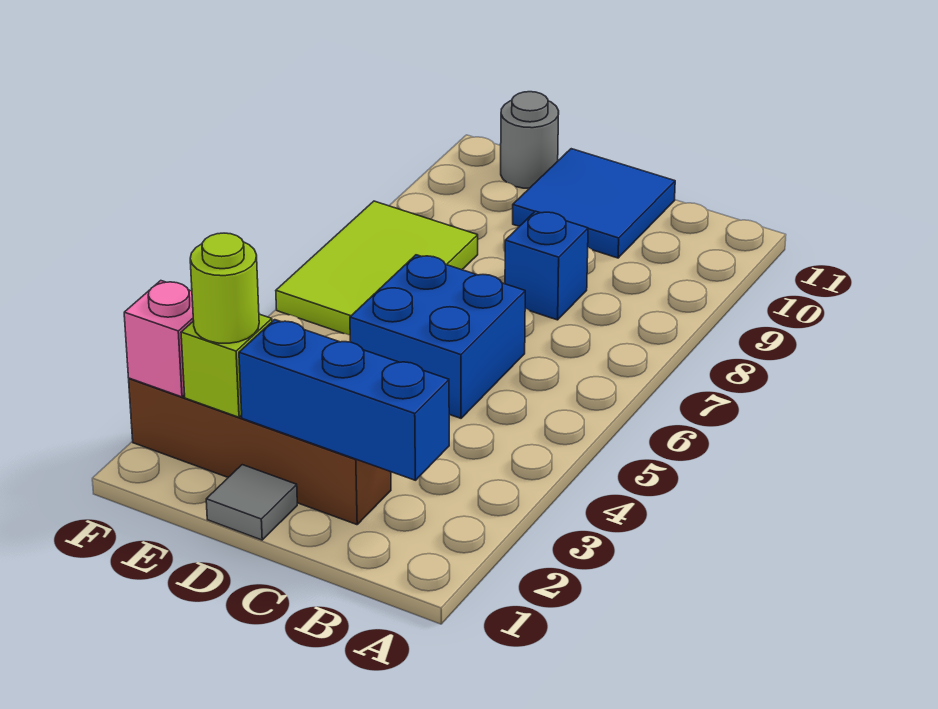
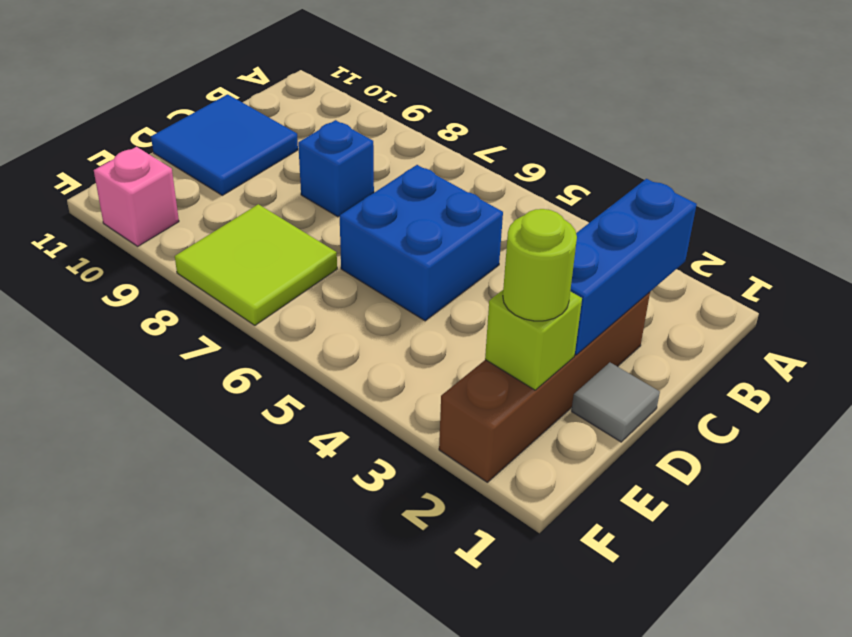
lime tile E6:F8 level 1 -> lime tile E7:F8 level 1
grey round brick E11 level 1 -> none
pink brick F2 level 2 -> pink brick F10 level 1

